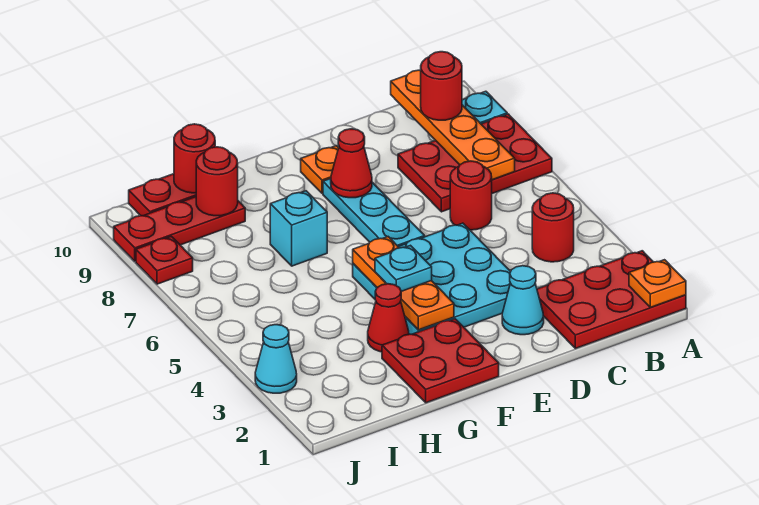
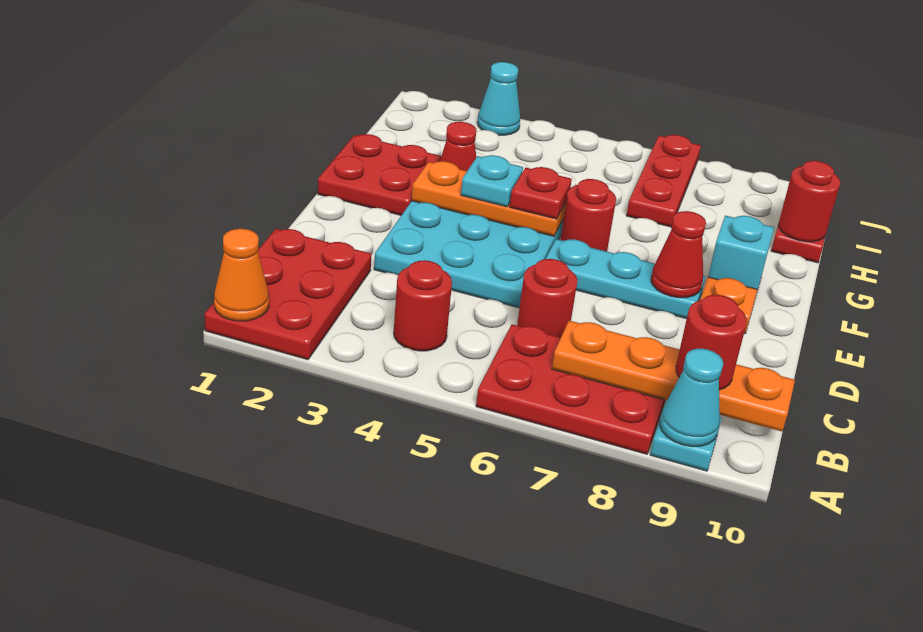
orange plate A1 level 2 -> orange cone A1 level 2
red plate A7:C8 level 1 -> red plate A6:B8 level 1
cyan cone D2 level 1 -> cyan cone A9 level 2
cyan brick G7 level 1 -> cyan brick F9 level 1
red plate H9:J9 level 1 -> red plate H7:J7 level 1
red round brick H9 level 2 -> red round brick F6 level 1
red plate J8 level 1 -> red plate F5 level 3

